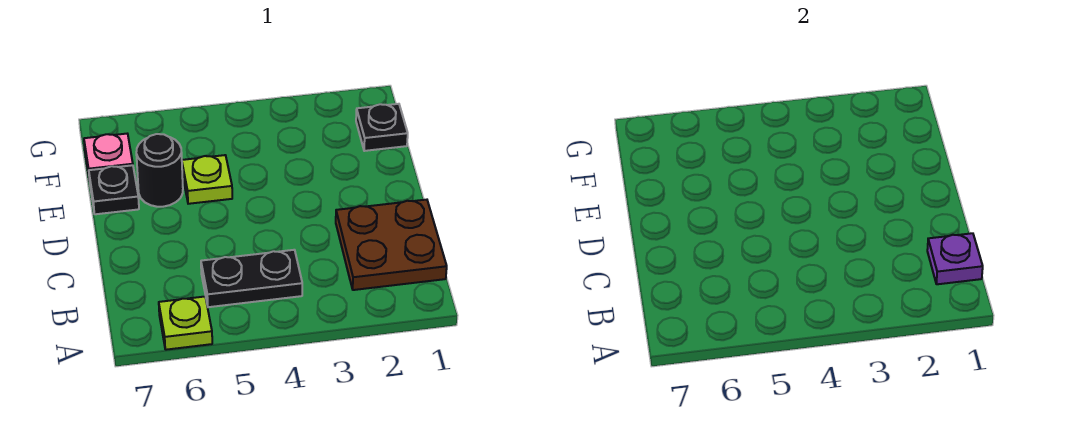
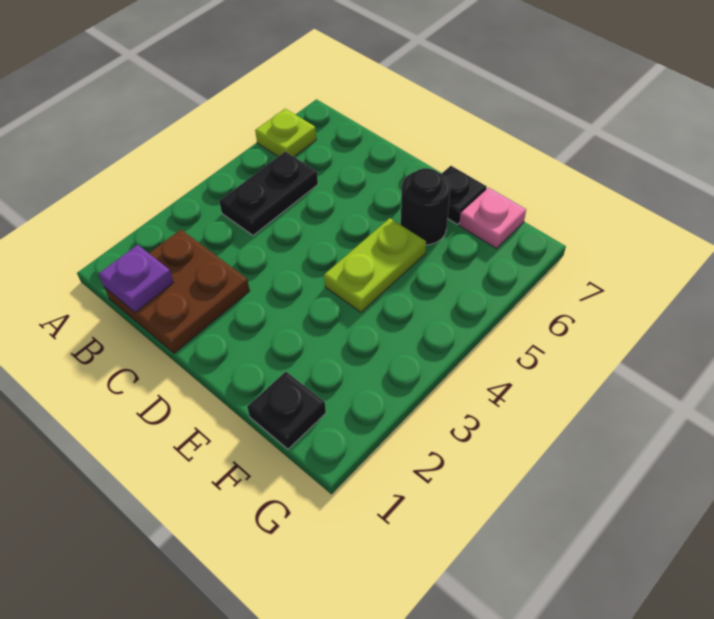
lime plate E5 level 1 -> lime plate E4:E5 level 1

